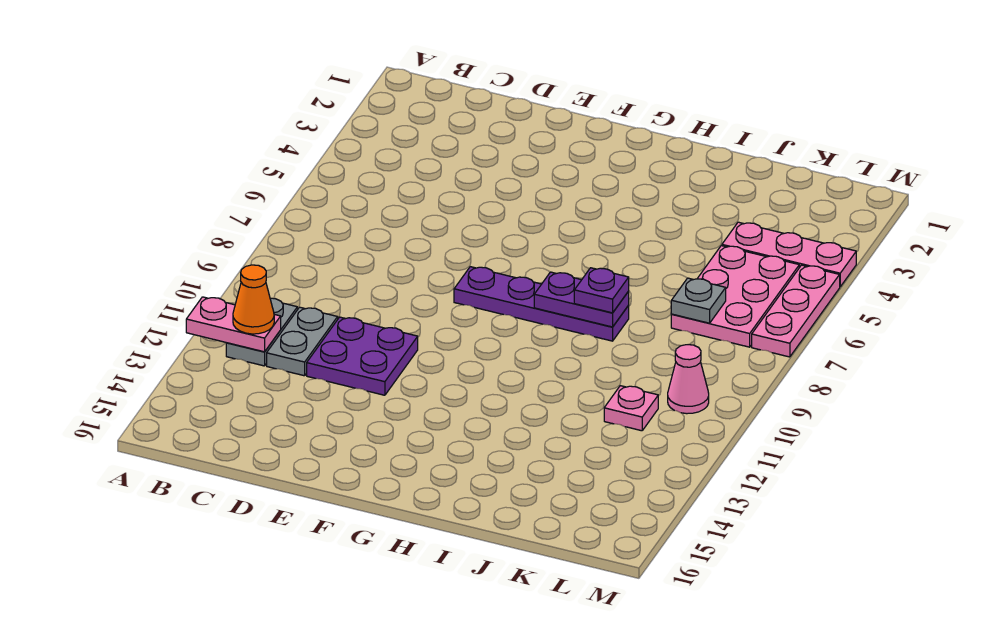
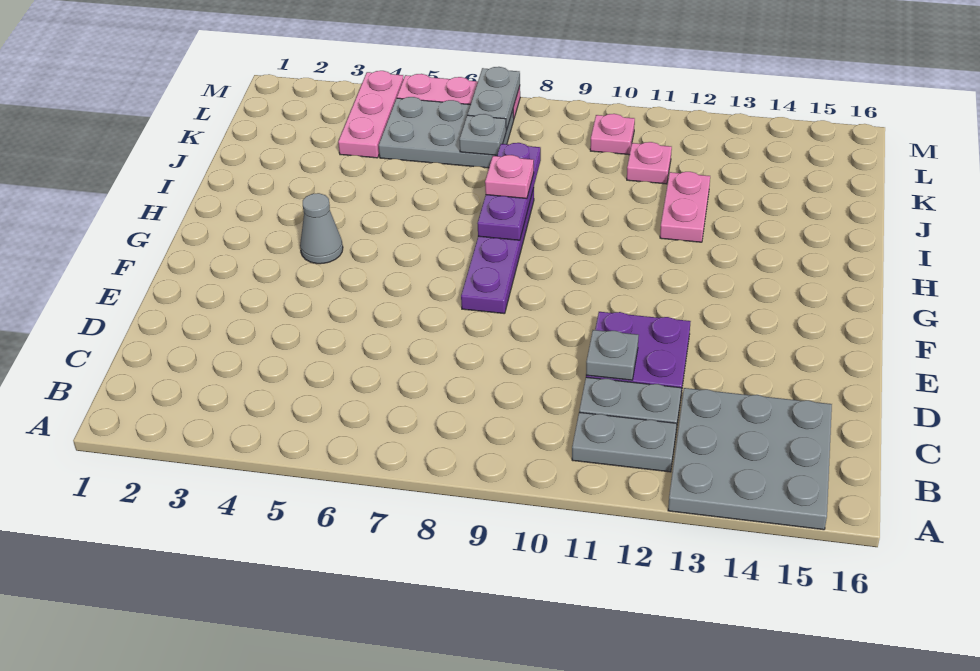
pink plate A12:B12 level 2 -> pink plate I12:J12 level 1
none -> grey plate A13:C15 level 1
orange cone B12 level 3 -> none
none -> grey plate D11 level 2
none -> grey cone G4 level 1
purple plate H8:I8 level 2 -> purple plate H8:J8 level 2
purple plate I8 level 3 -> pink plate I8 level 3
pink plate K5:L7 level 1 -> grey plate K5:L7 level 1
none -> grey plate L7:M7 level 2
pink cone L10 level 1 -> pink plate L10 level 1

